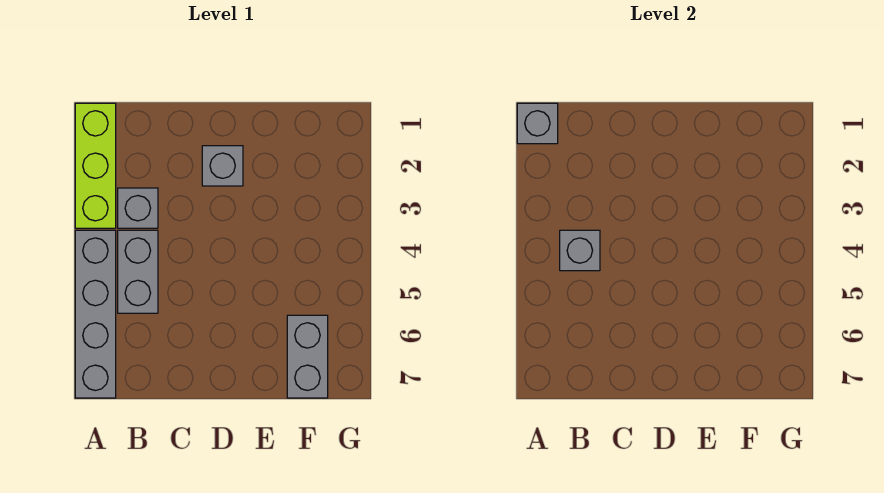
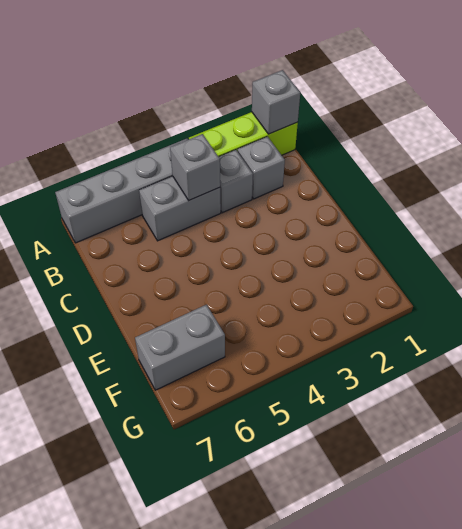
grey brick D2 level 1 -> grey brick B2 level 1

